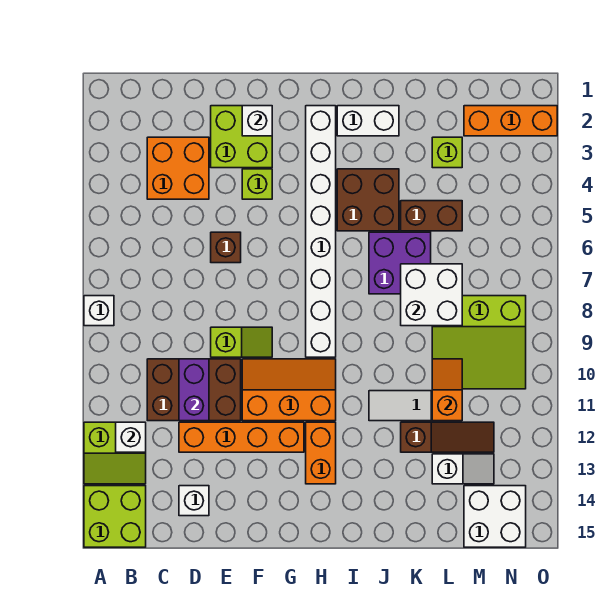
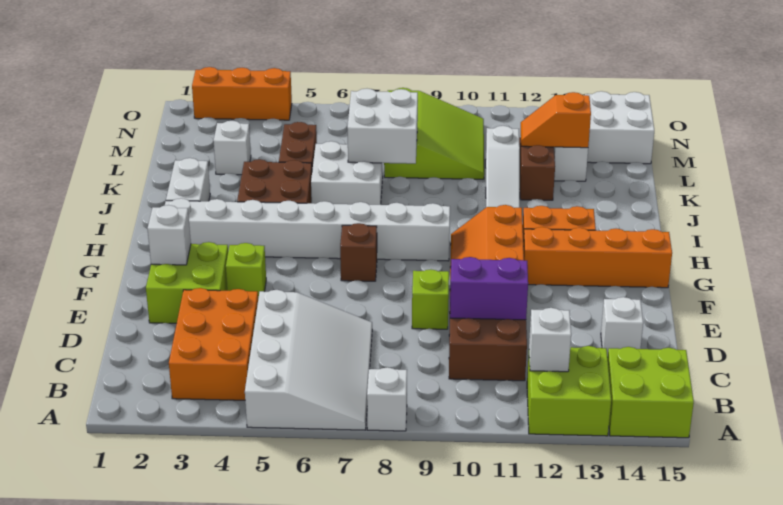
none -> white slope A5:D7 level 1 top 5
lime slope A12:B13 level 1 top 12 -> lime brick A12:B13 level 1
orange brick C3:D4 level 1 -> orange brick B3:D4 level 1
orange brick D12:G12 level 1 -> orange brick G12:G15 level 1
brown brick E6 level 1 -> brown brick G7 level 1
purple brick J6:K7 level 1 -> white brick J6:K7 level 1
lime brick L3 level 1 -> white brick L3 level 1
orange slope L10:L11 level 2 top 11 -> orange slope L12:L13 level 2 top 13
orange brick M2:O2 level 1 -> orange brick O2:O4 level 1

